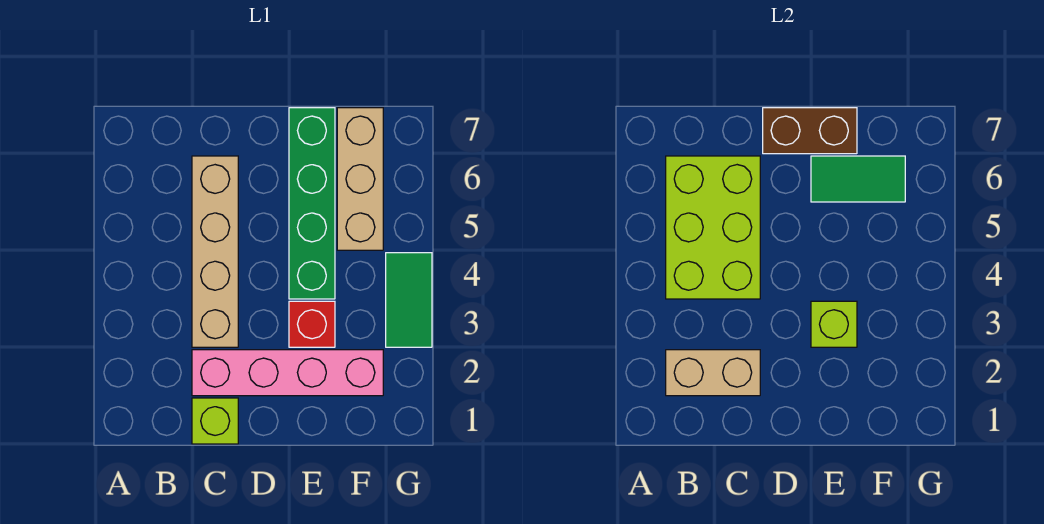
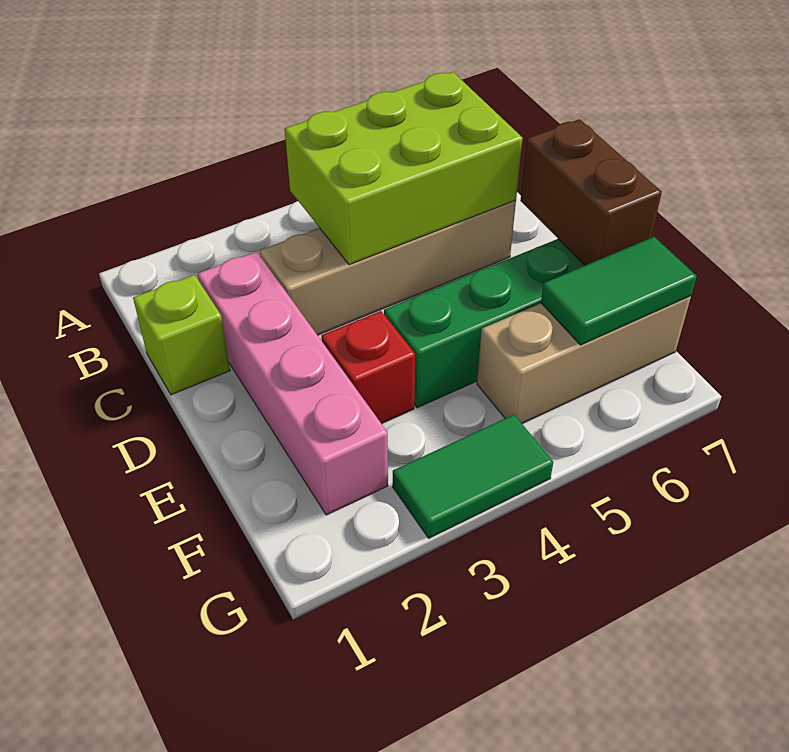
tan brick B2:C2 level 2 -> none
lime brick E3 level 2 -> none
green tile E6:F6 level 2 -> green tile F6:F7 level 2

